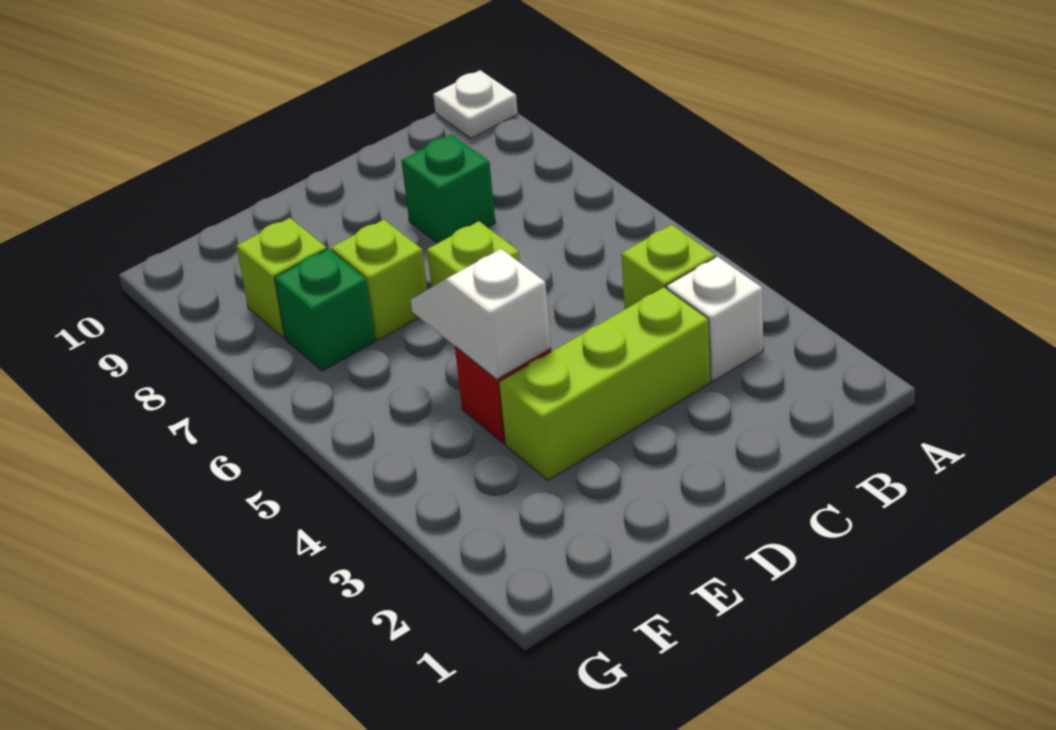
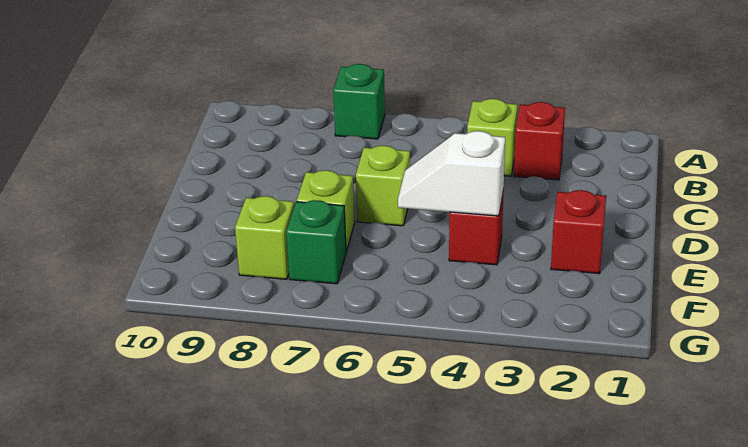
white plate A10 level 1 -> none
white brick B3 level 1 -> red brick B3 level 1
lime brick C3:E3 level 1 -> none
green brick C8 level 1 -> green brick A7 level 1
none -> red brick E2 level 1

